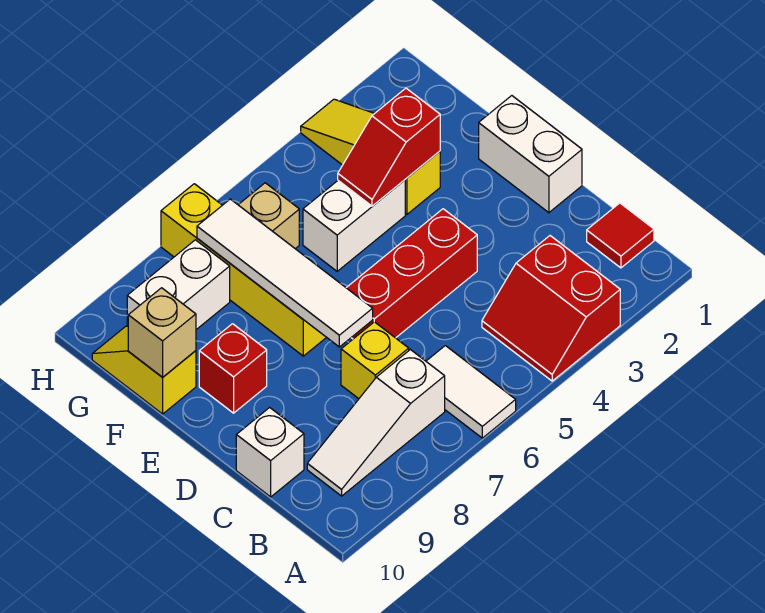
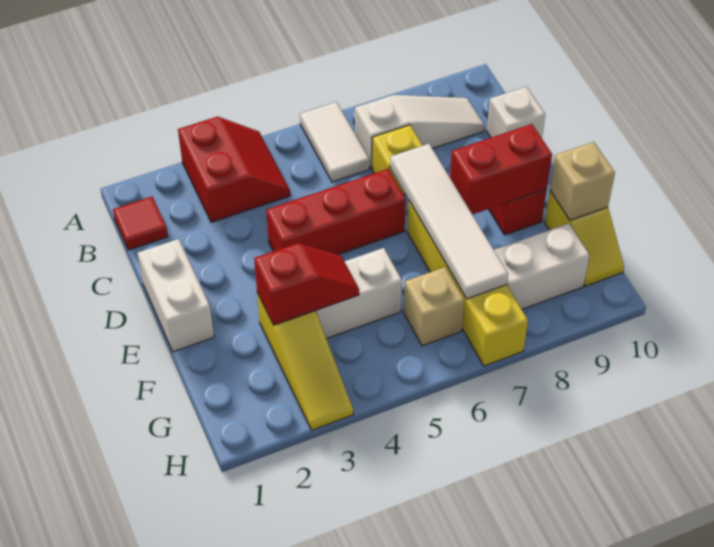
none -> red brick E8:E9 level 2

